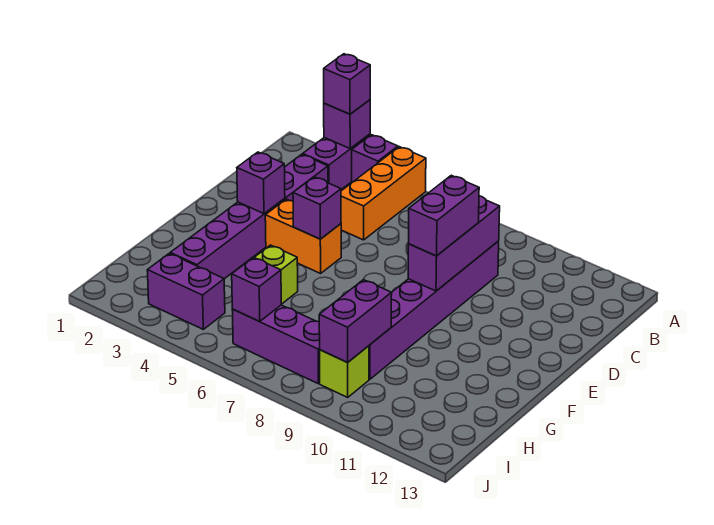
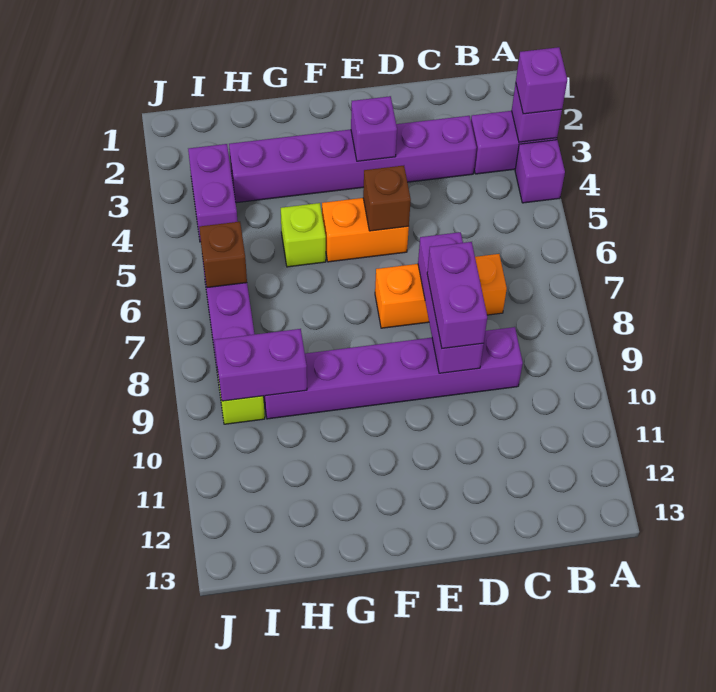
orange brick A5:C5 level 1 -> orange brick C7:E7 level 1
purple brick C9:E9 level 2 -> purple brick D7:D9 level 2
purple brick D9:E9 level 3 -> purple brick D8:D9 level 3
orange brick E4:E5 level 1 -> orange brick E5:F5 level 1
purple brick E5 level 2 -> brown brick E5 level 2
purple brick I6 level 2 -> brown brick I6 level 2

